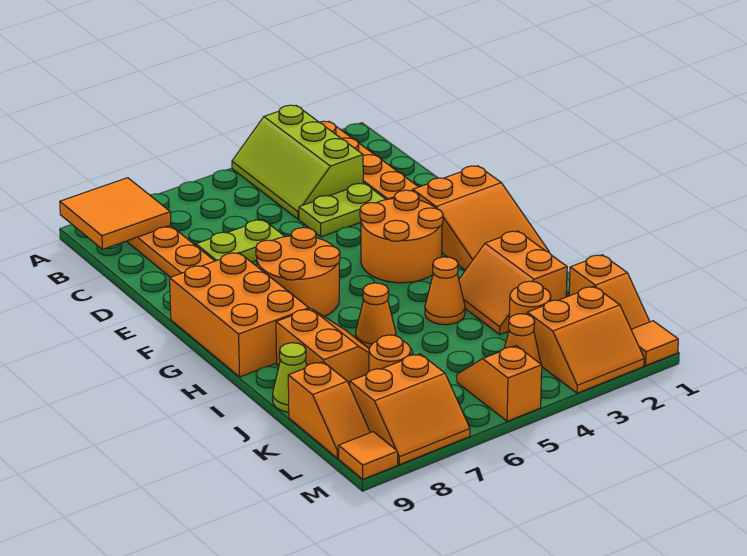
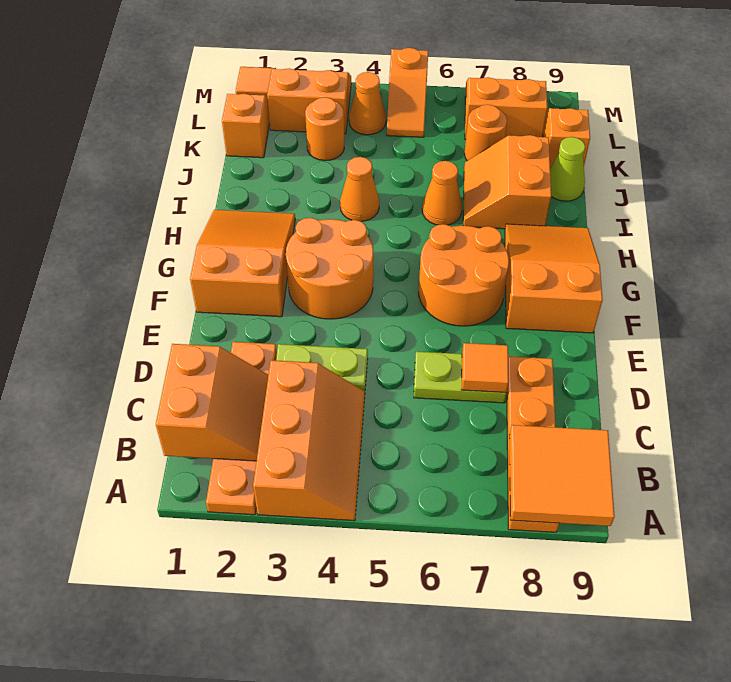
lime slope A3:C4 level 1 top 3 -> orange slope A3:C4 level 1 top 3
orange brick F8:H9 level 1 -> orange slope F8:H9 level 1 top F
orange slope I2:J3 level 1 top 2 -> orange slope B1:C2 level 2 top 1
orange tile M9 level 1 -> orange tile D7 level 2

